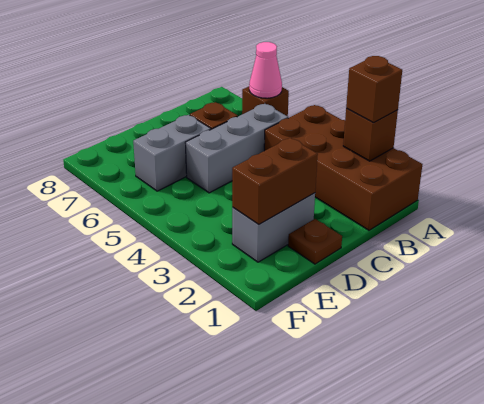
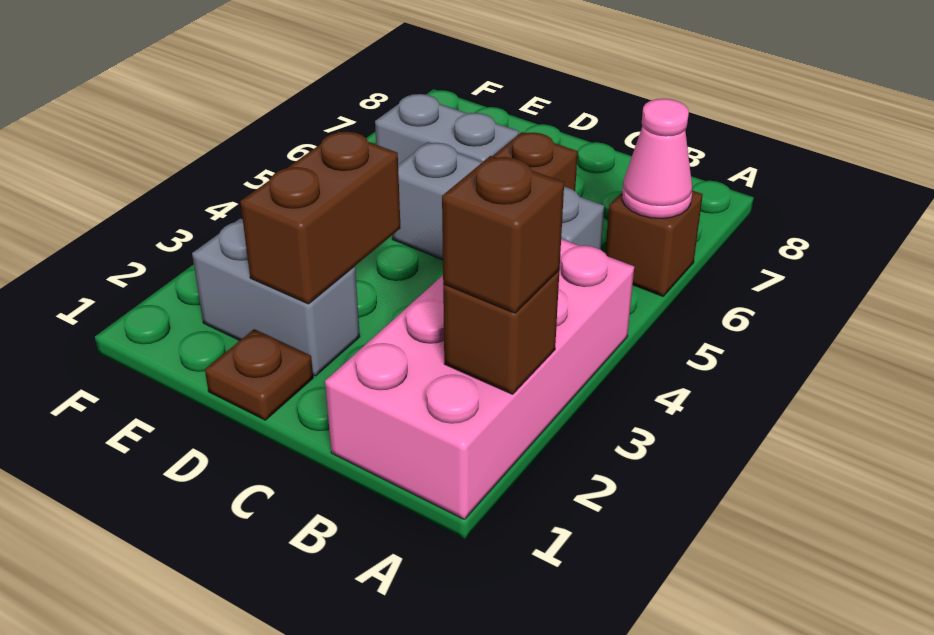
brown brick A1:B4 level 1 -> pink brick A1:B4 level 1
brown brick D2:E2 level 2 -> brown brick D2:D3 level 2

